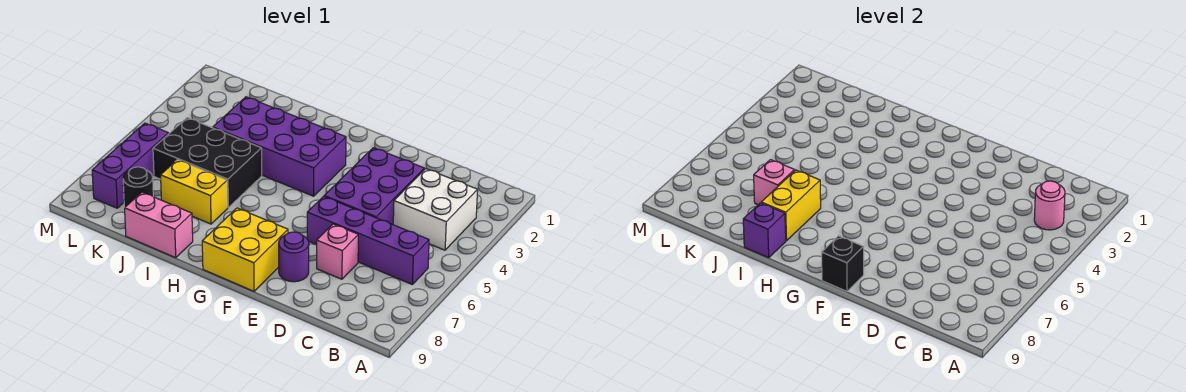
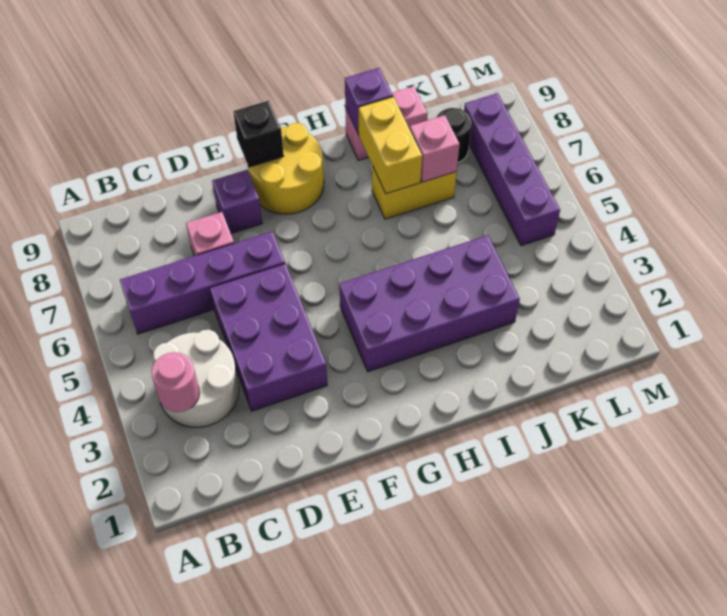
white brick B3:C4 level 1 -> white round brick B3:C4 level 1
purple round brick E8 level 1 -> purple brick E8 level 1
yellow brick F8:G9 level 1 -> yellow round brick F8:G9 level 1
black brick I5:K6 level 1 -> none
purple brick L6:L8 level 1 -> purple brick L5:L8 level 1

